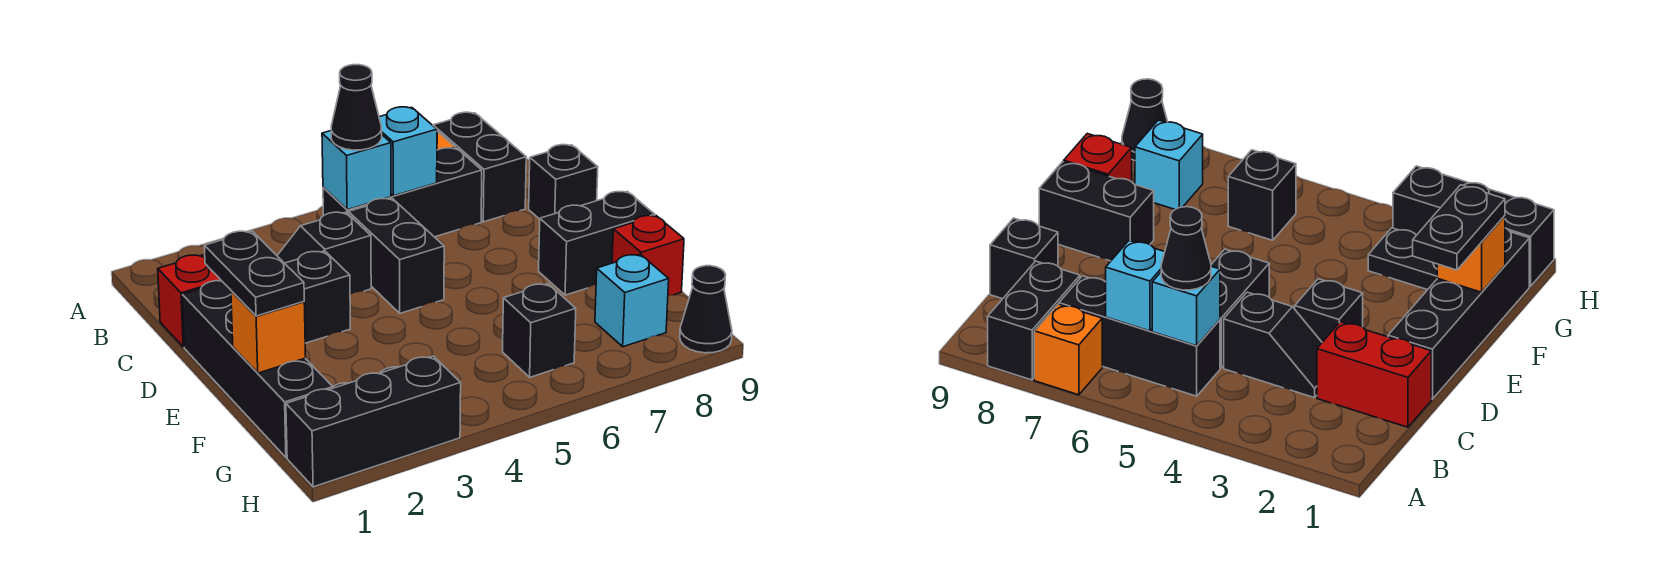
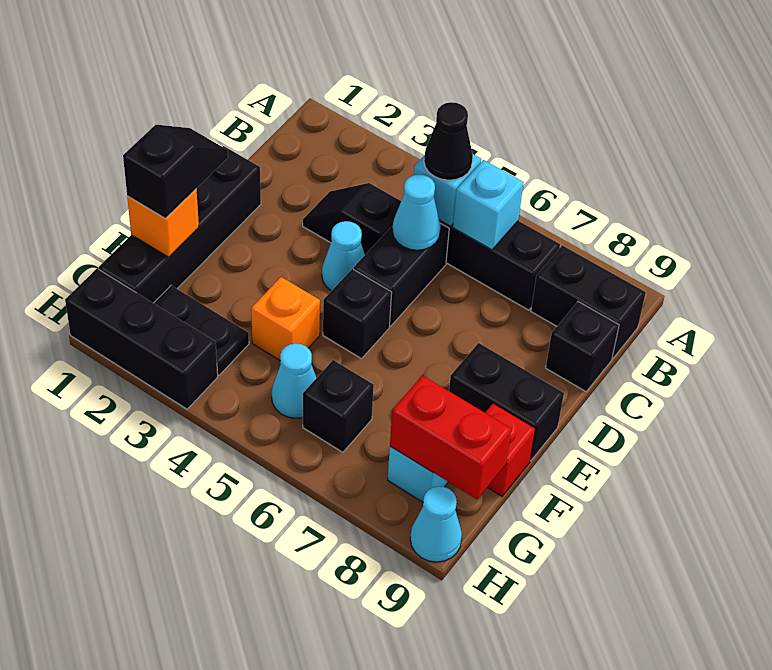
orange brick A7 level 1 -> orange brick F4 level 1
black brick A8:B8 level 1 -> black brick B8:B9 level 1
red brick C1:C2 level 1 -> red brick G8:G9 level 2
none -> cyan cone C5 level 2
black brick D3 level 1 -> black brick E5 level 1
none -> cyan cone D4 level 1
black plate E1:F1 level 3 -> black slope E1:F1 level 3 top F
none -> cyan cone G5 level 1
black cone H9 level 1 -> cyan cone H9 level 1

